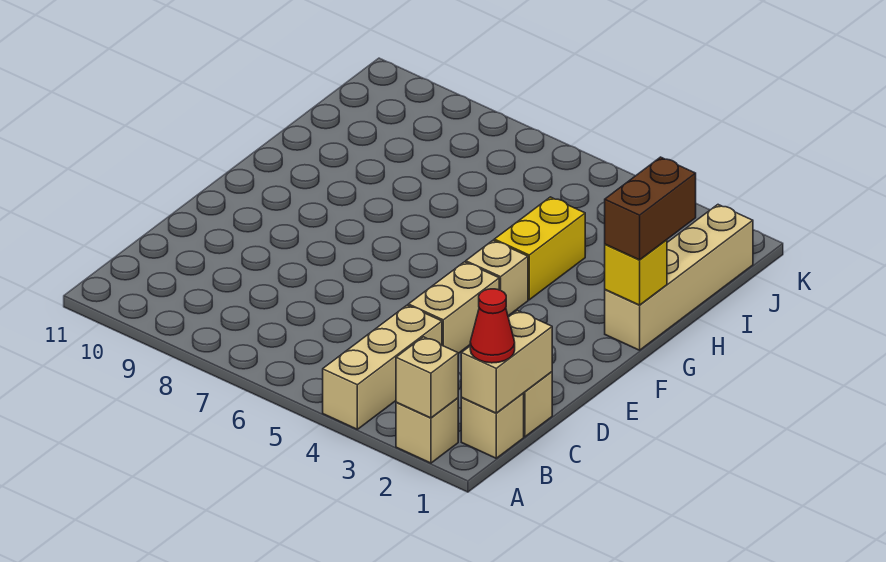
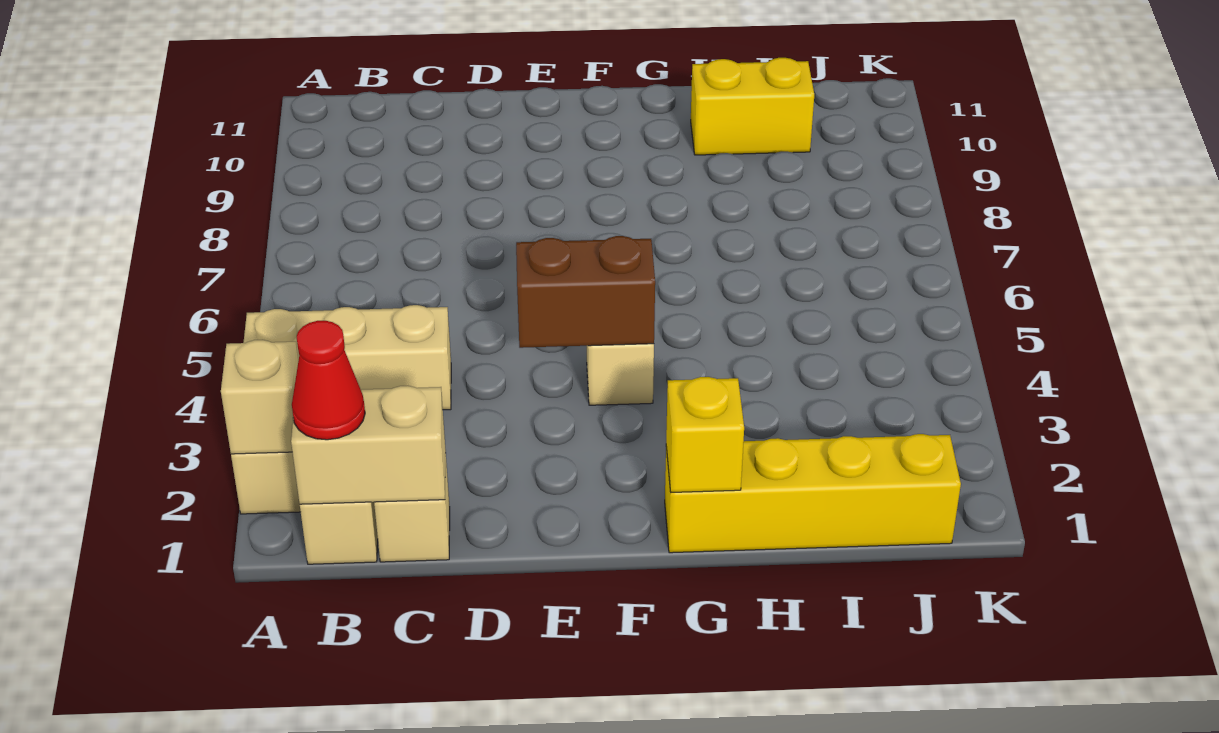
tan brick D4:E4 level 1 -> none
tan brick G1:J1 level 1 -> yellow brick G1:J1 level 1
brown brick G1:H1 level 3 -> brown brick E4:F4 level 2
yellow brick G4:H4 level 1 -> yellow brick H10:I10 level 1

